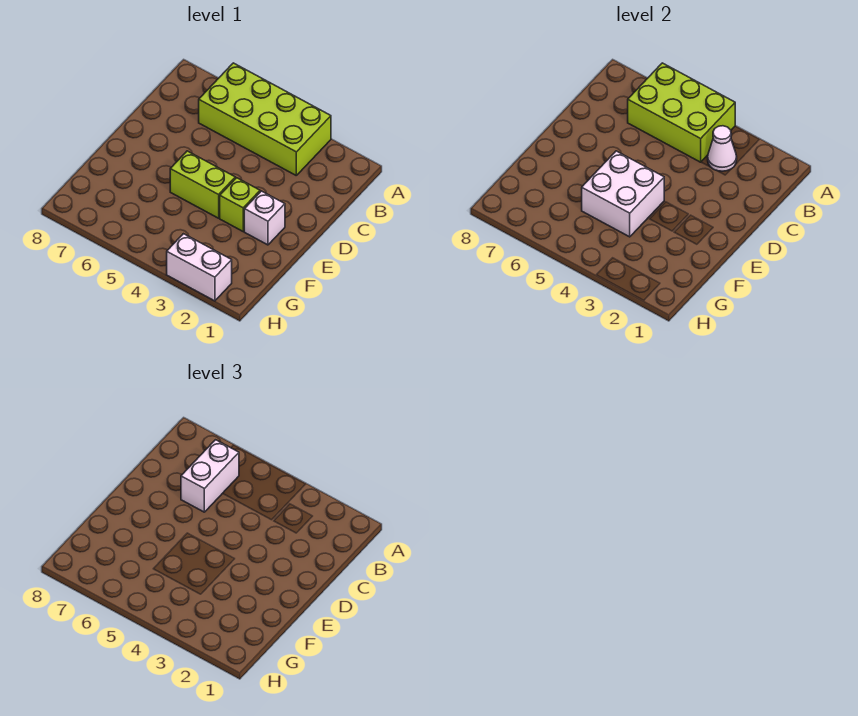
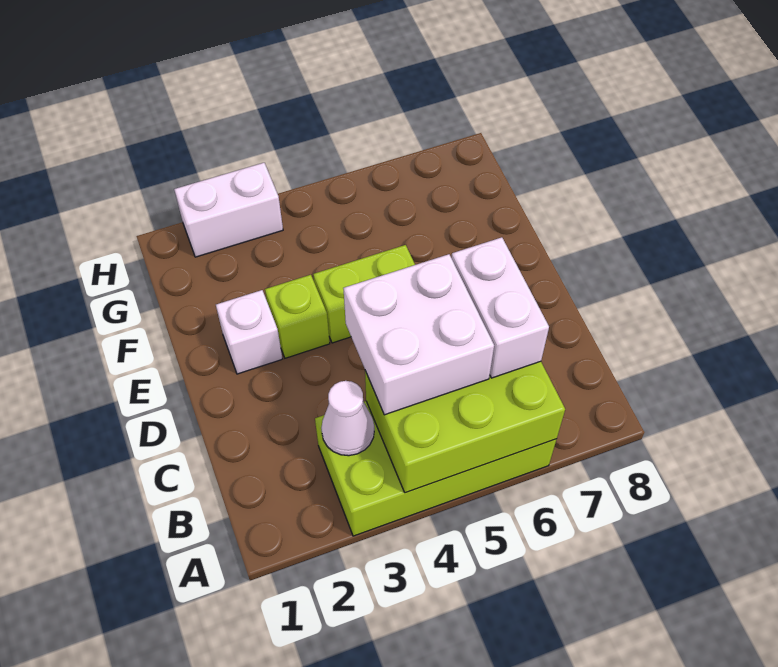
white brick E4:F5 level 2 -> white brick B4:C5 level 3

